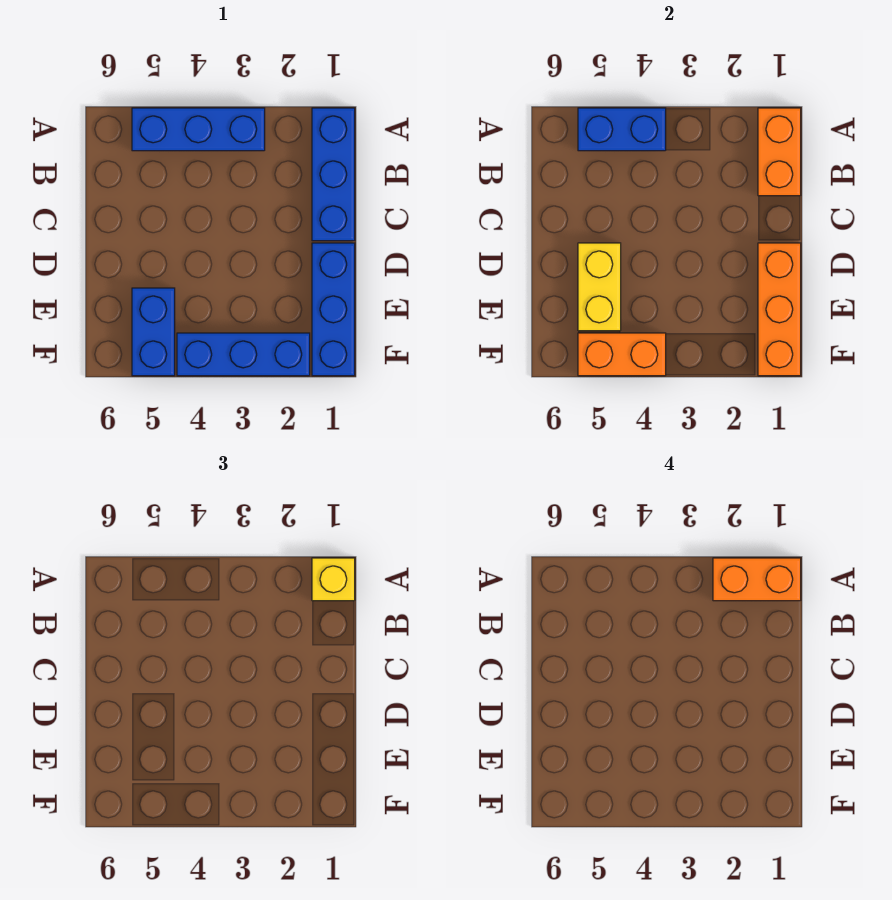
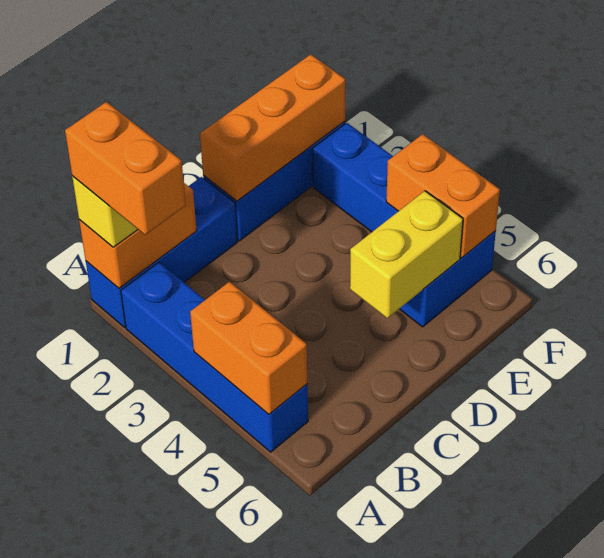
blue brick A3:A5 level 1 -> blue brick A2:A5 level 1
blue brick A4:A5 level 2 -> orange brick A4:A5 level 2

